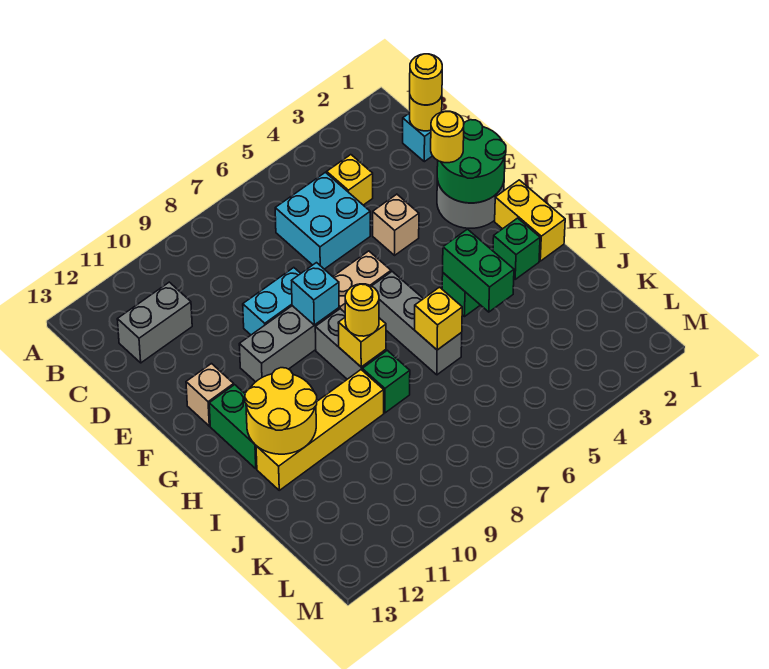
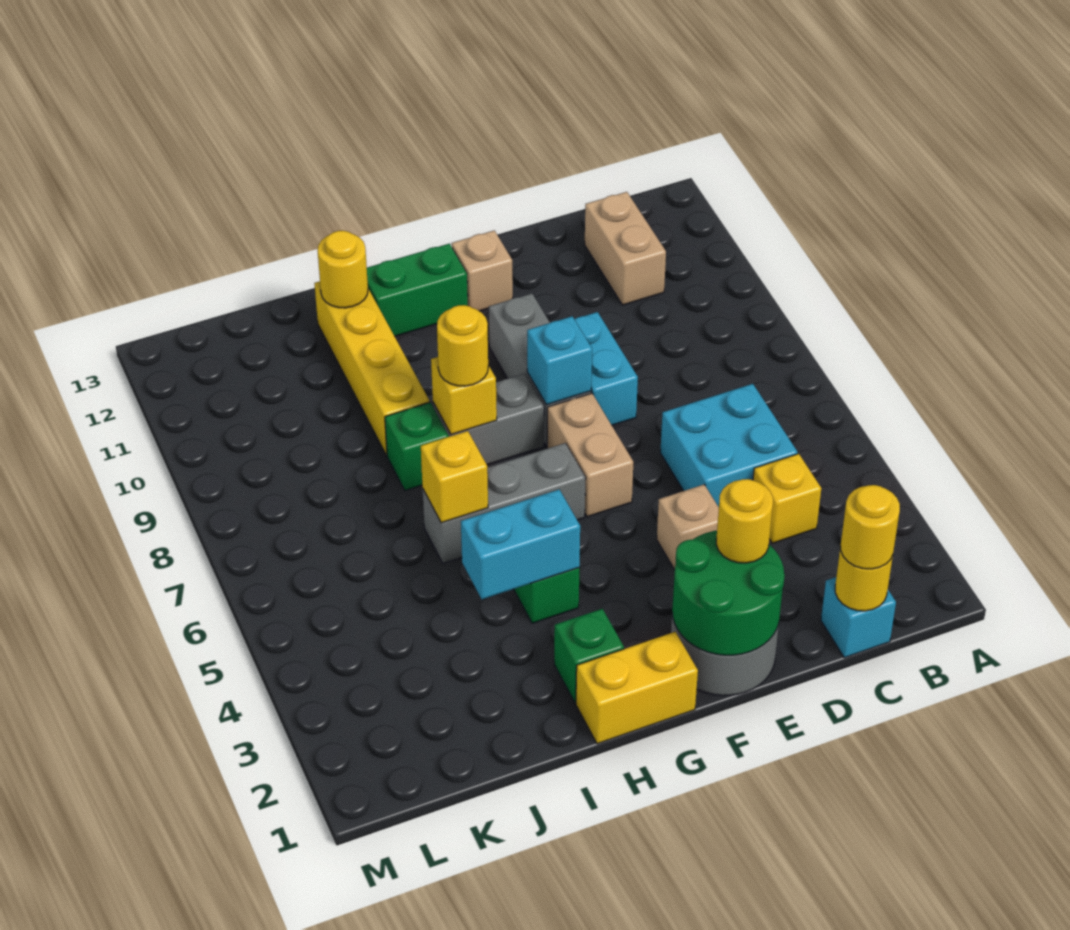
grey brick C11:C12 level 1 -> tan brick C11:C12 level 1
green brick H4:I4 level 2 -> cyan brick H4:I4 level 2
yellow round brick H11:I12 level 2 -> yellow round brick I12 level 2

